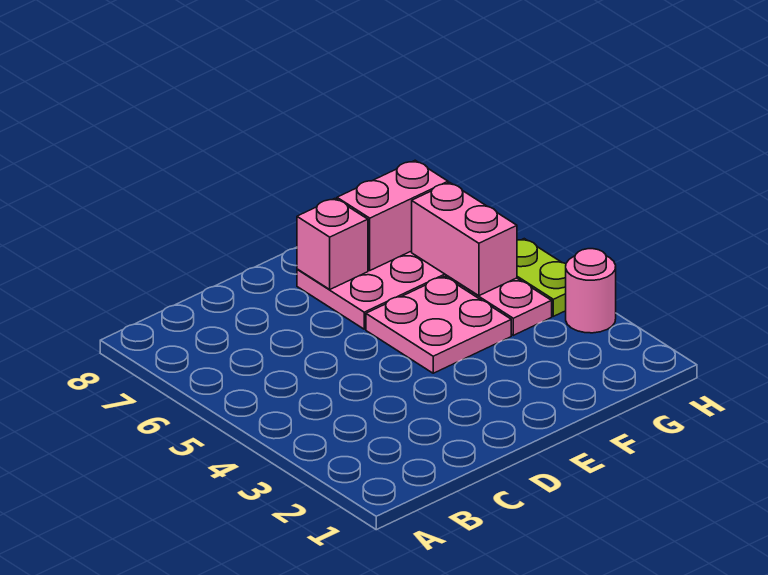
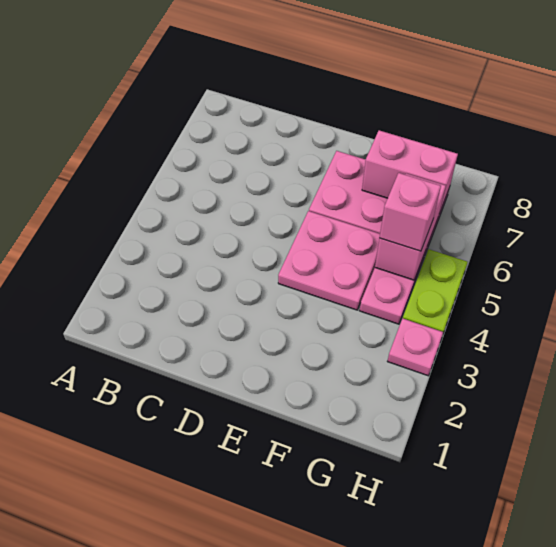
pink brick E7 level 2 -> pink brick G5 level 3
pink round brick H3 level 1 -> pink plate H3 level 1

